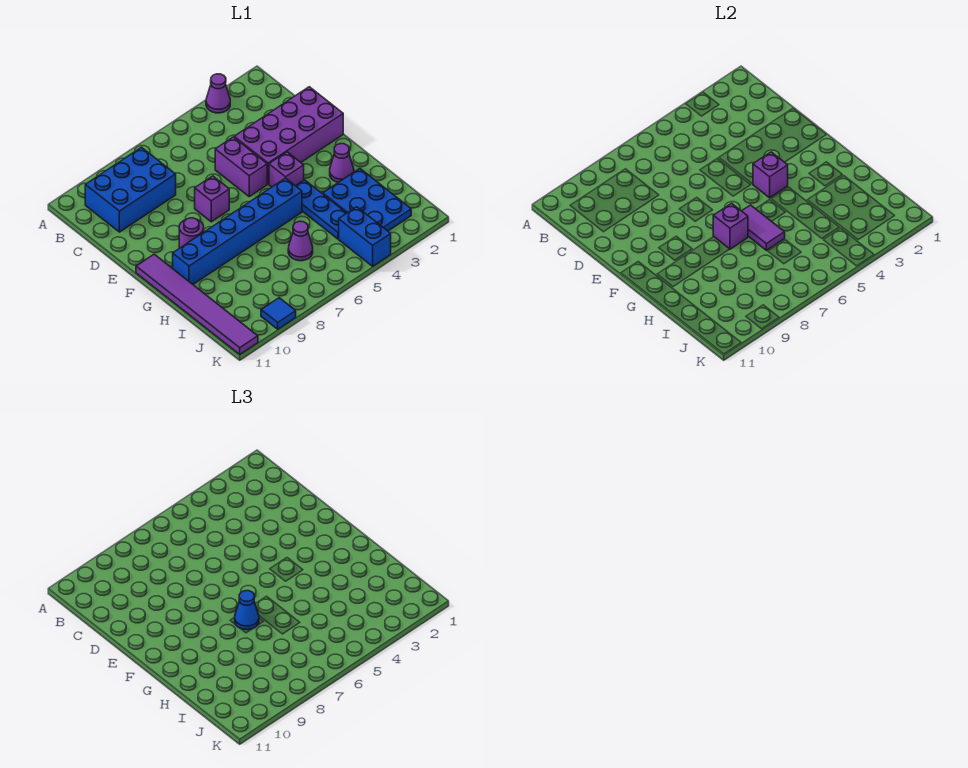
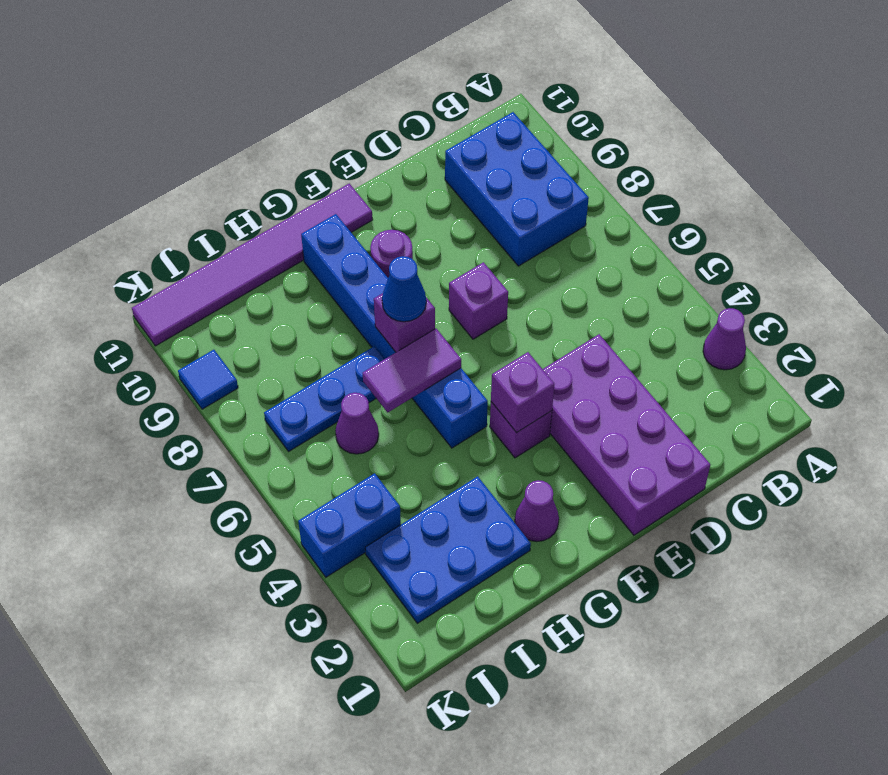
purple brick D5:E5 level 1 -> none
blue plate G4:I4 level 1 -> blue plate H7:J7 level 1

